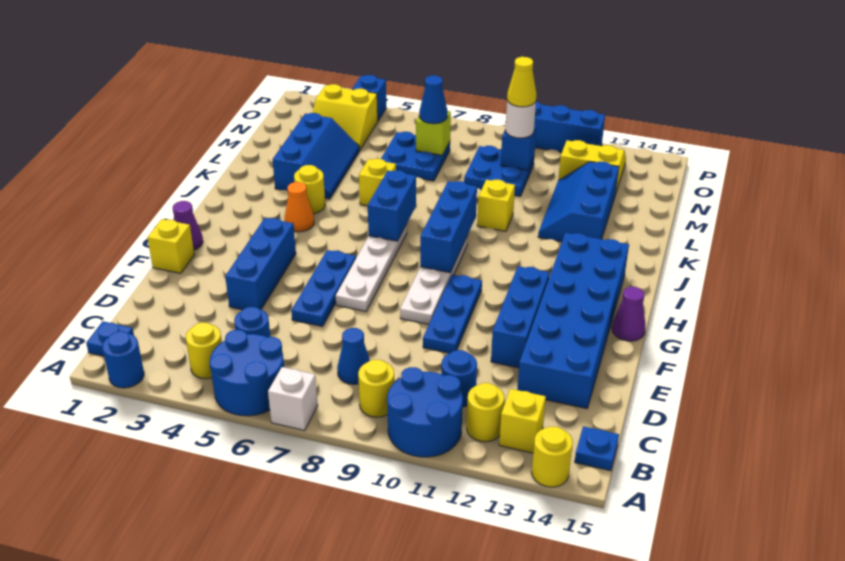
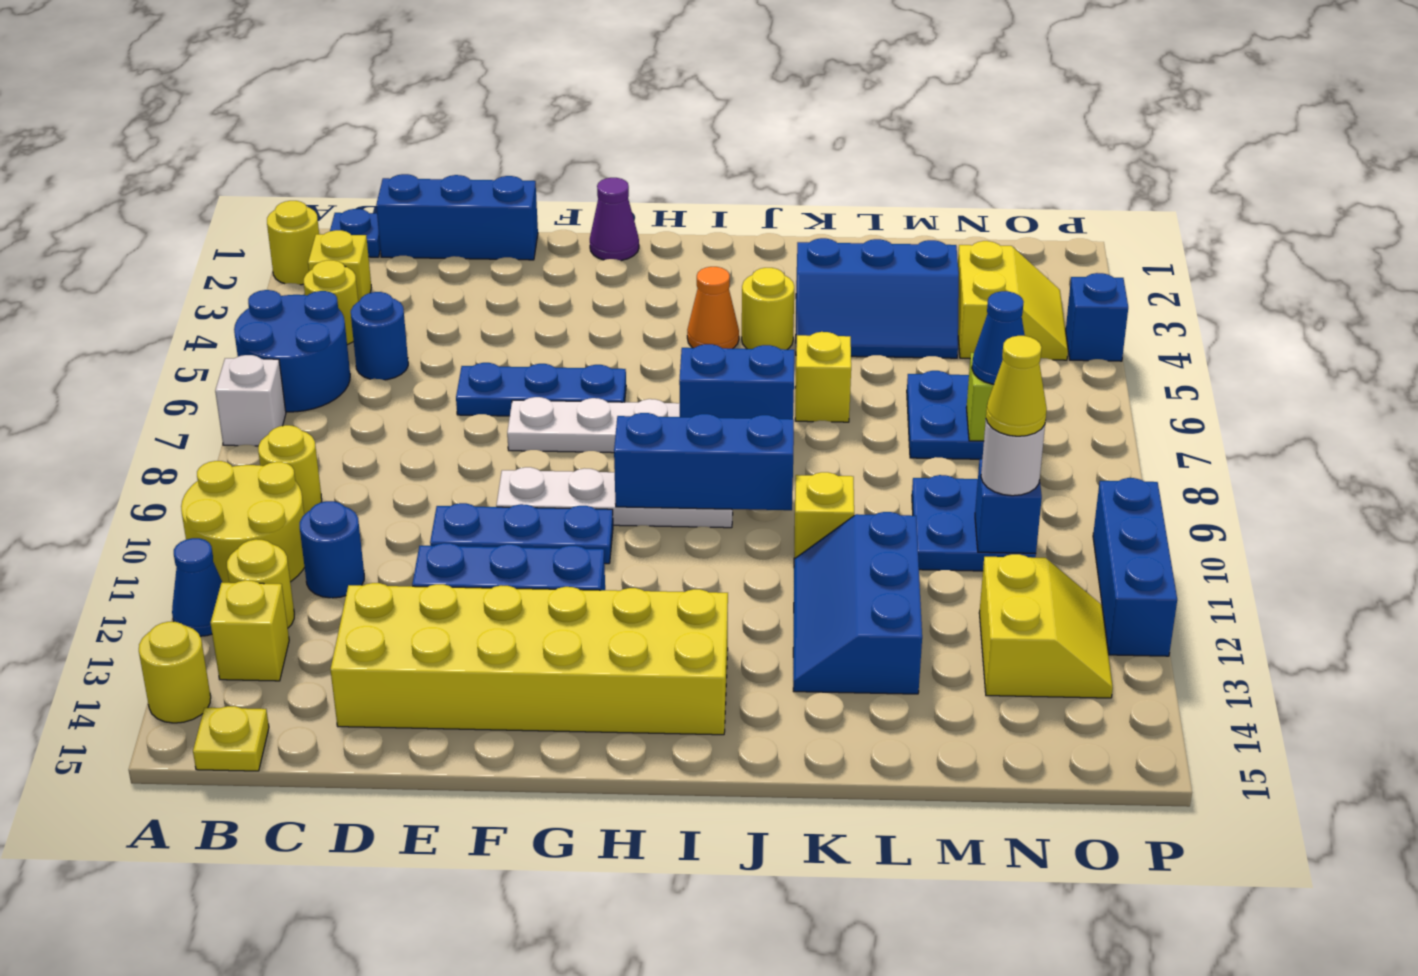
blue round brick A2 level 1 -> yellow round brick A2 level 1
blue round brick A10:B11 level 1 -> yellow round brick A10:B11 level 1
blue plate B15 level 1 -> yellow plate B15 level 1
blue cone C8 level 1 -> blue cone A12 level 1
blue brick D13:I14 level 1 -> yellow brick D13:I14 level 1
blue brick E4:G4 level 1 -> blue brick C1:E1 level 1
yellow brick F1 level 1 -> yellow brick B3 level 1
purple cone G15 level 1 -> none
blue slope K12:M13 level 1 top 13 -> blue slope K11:L13 level 1 top L
yellow slope N3:O4 level 1 top O -> yellow slope N3:O4 level 1 top N

